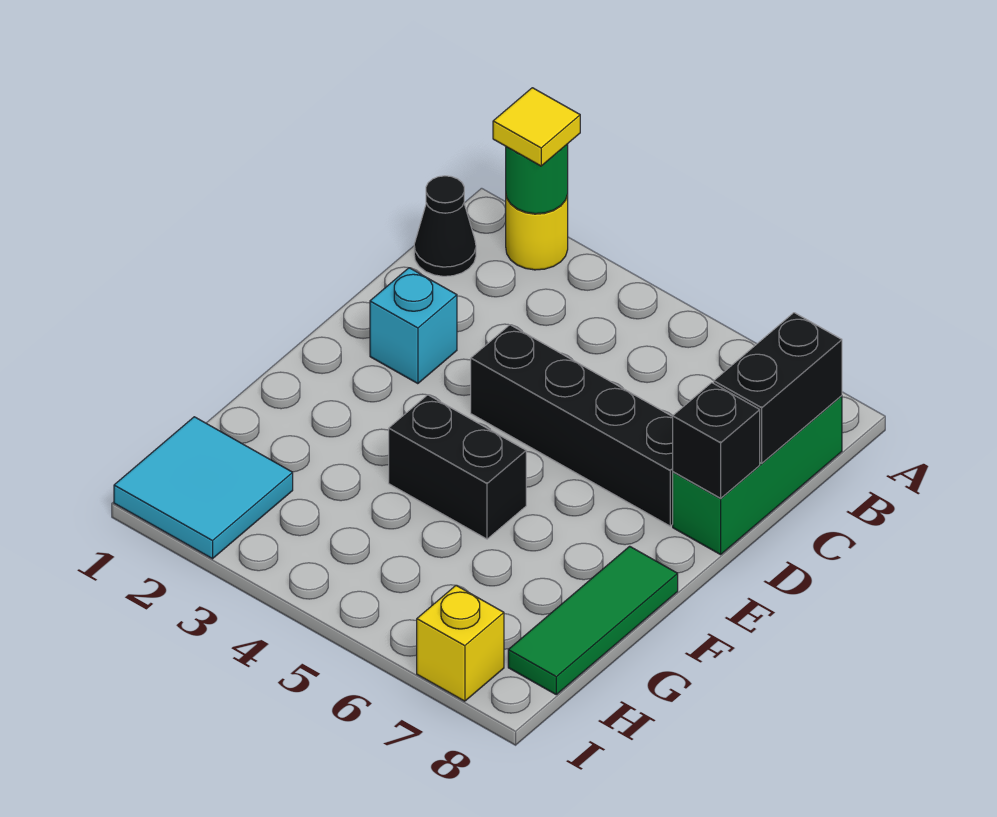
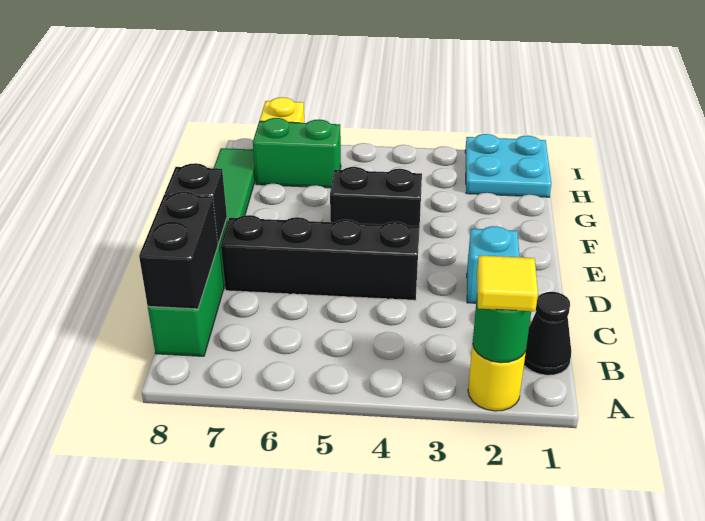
cyan tile H1:I2 level 1 -> cyan plate H1:I2 level 1
none -> green brick H6:H7 level 1

